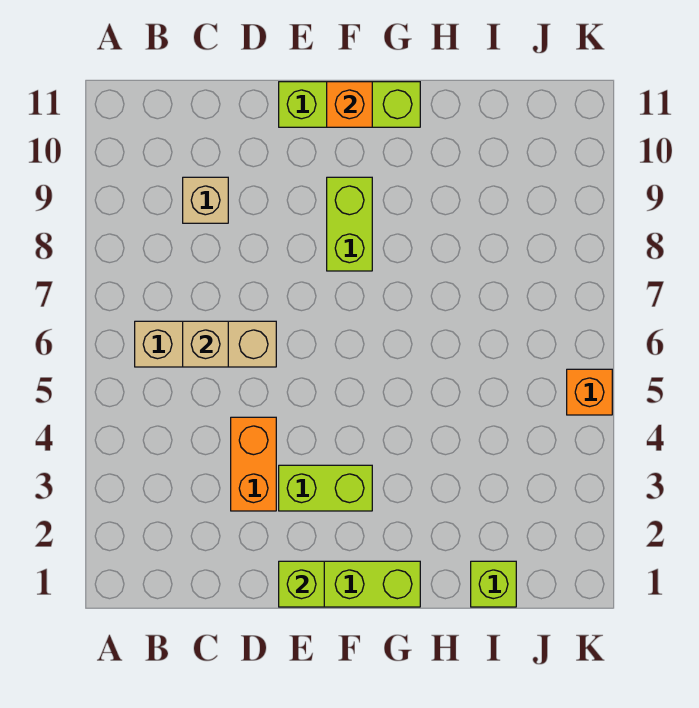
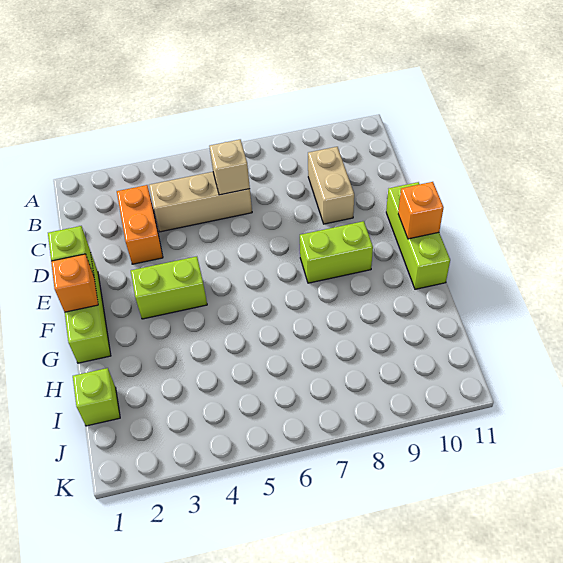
tan brick B6:D6 level 1 -> tan brick C4:C6 level 1
tan brick C9 level 1 -> tan brick C9:D9 level 1
orange brick D3:D4 level 1 -> orange brick C3:D3 level 1
lime brick E3:F3 level 1 -> lime brick F3:F4 level 1
orange brick K5 level 1 -> orange brick F1 level 2

